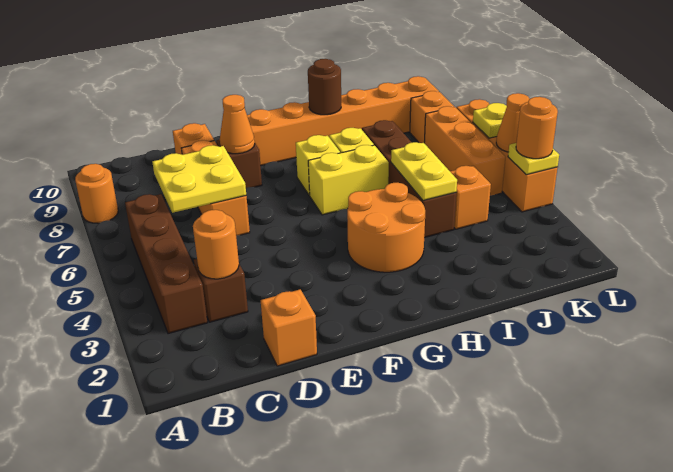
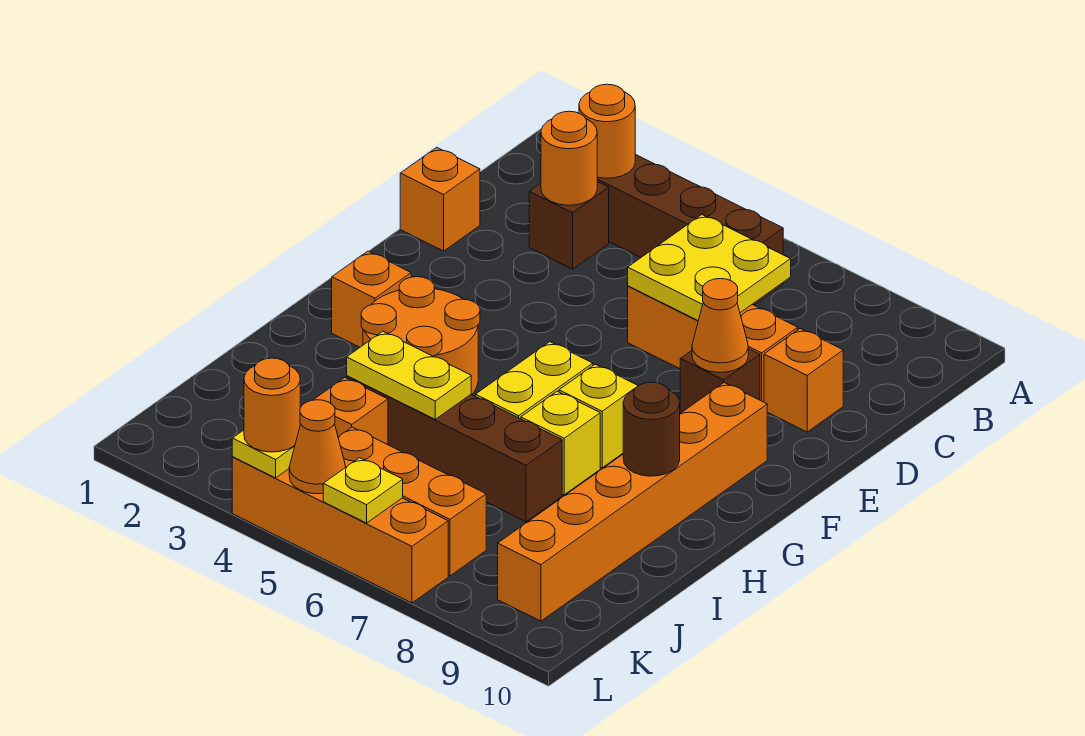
orange round brick A8 level 1 -> orange round brick B3 level 2
orange brick K8 level 1 -> orange brick G2 level 1

